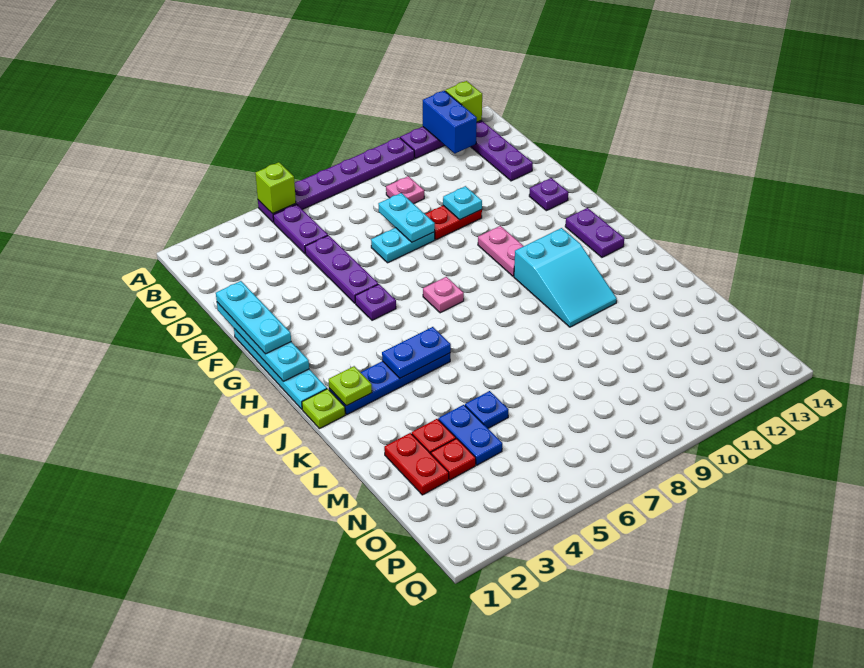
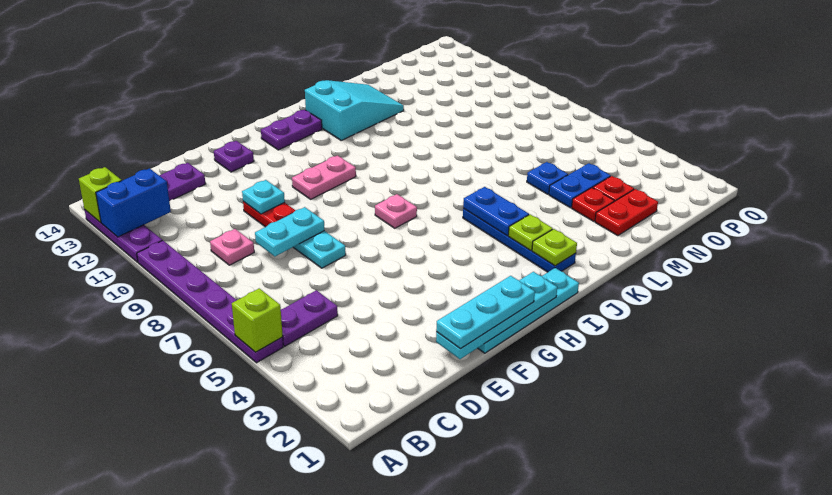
purple plate D5:F5 level 1 -> none
purple plate G5 level 1 -> none
cyan slope I10:K11 level 1 top I -> cyan slope J12:L13 level 1 top J
lime plate J1 level 1 -> lime plate J3 level 2

